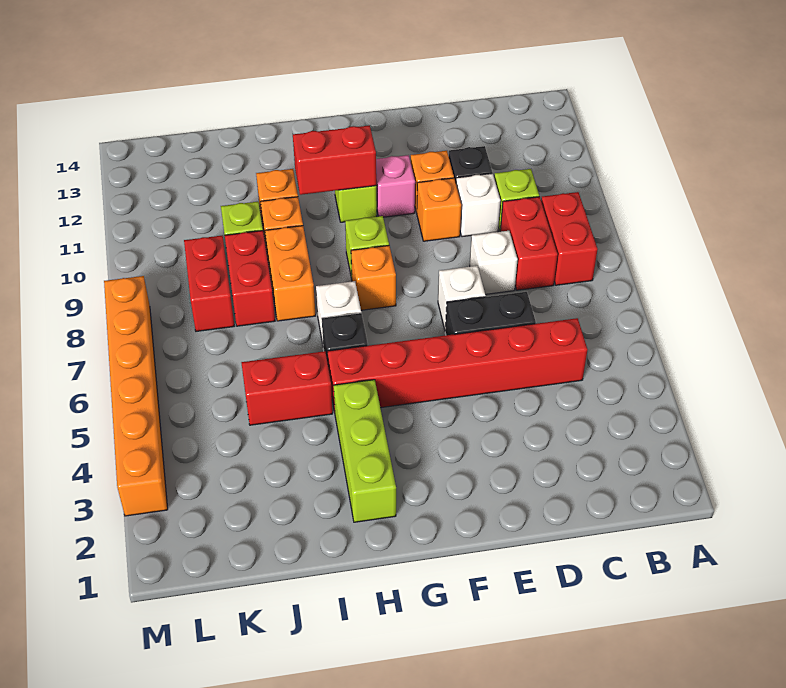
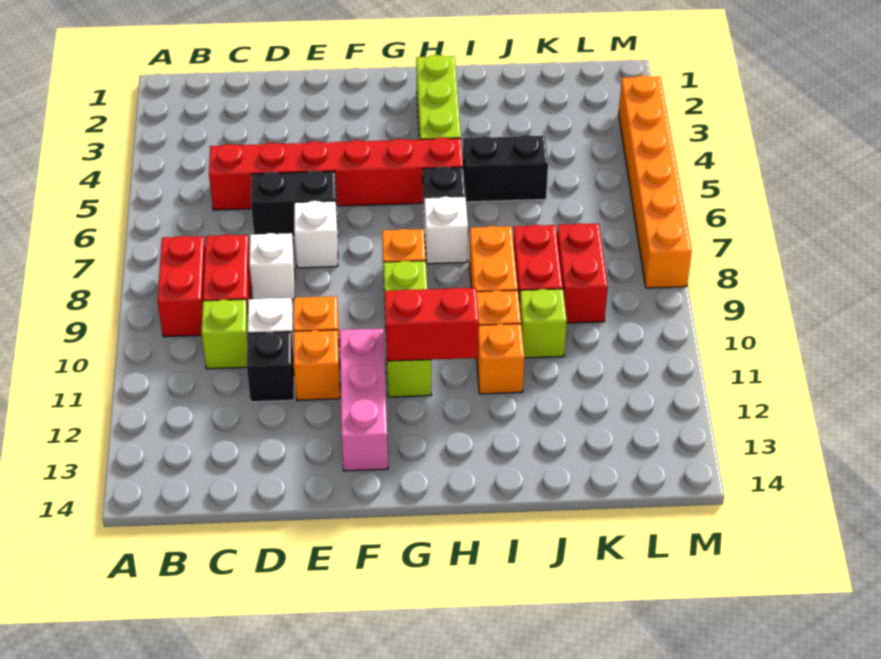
pink brick F11 level 1 -> pink brick F11:F13 level 1
red brick I5:J5 level 1 -> black brick I5:J5 level 1

